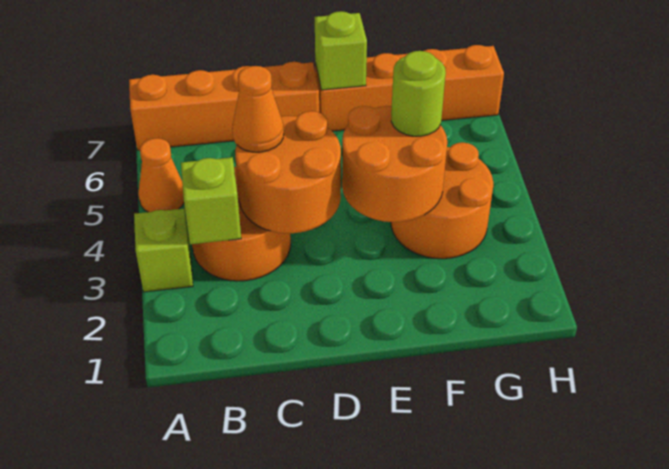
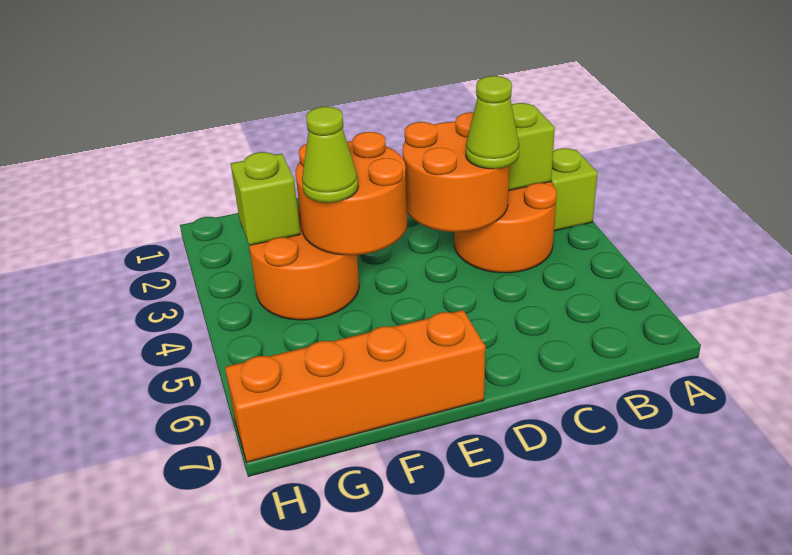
orange cone A5 level 1 -> none
orange brick A7:D7 level 1 -> none
orange cone C4 level 3 -> lime cone C4 level 3
lime brick E7 level 2 -> lime brick G3 level 2
lime round brick F4 level 3 -> lime cone F4 level 3

